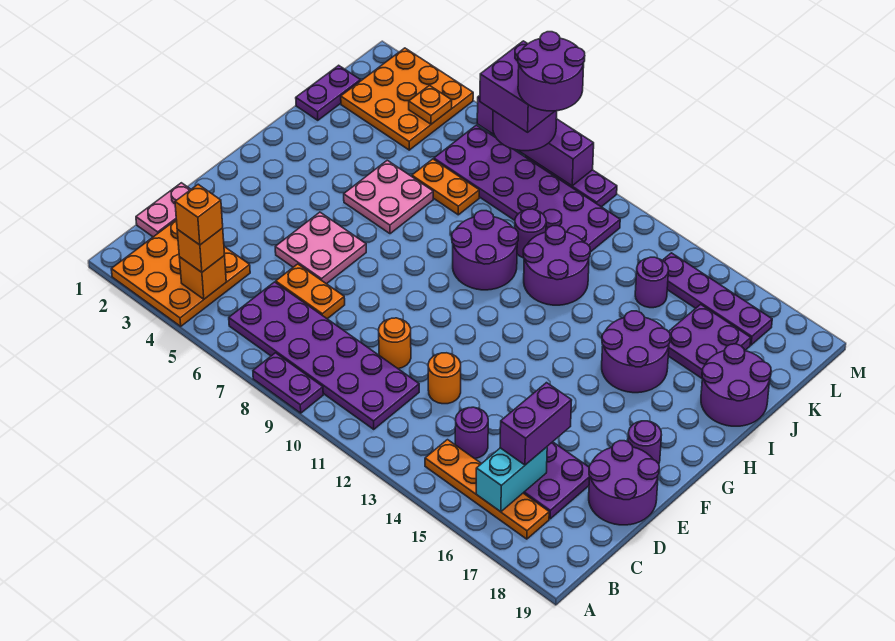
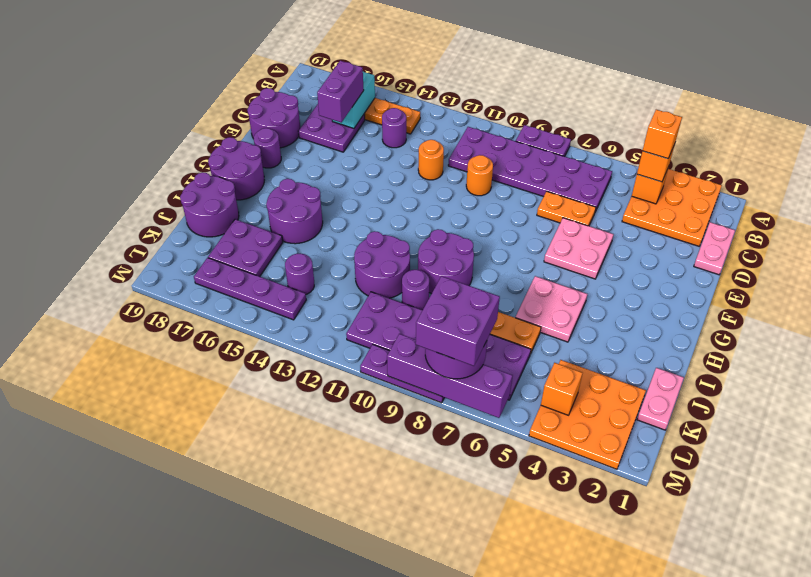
purple plate J1:K1 level 1 -> pink plate J1:K1 level 1
orange plate L4 level 2 -> orange brick L4 level 2
purple round brick L8:M9 level 5 -> purple round brick G18:H19 level 1

